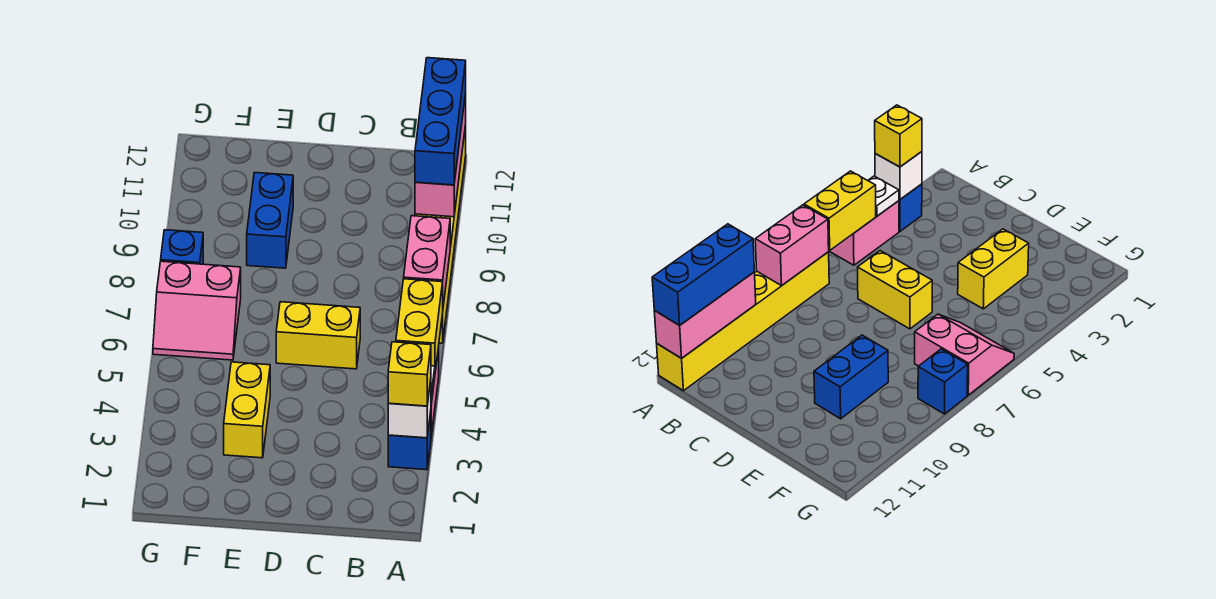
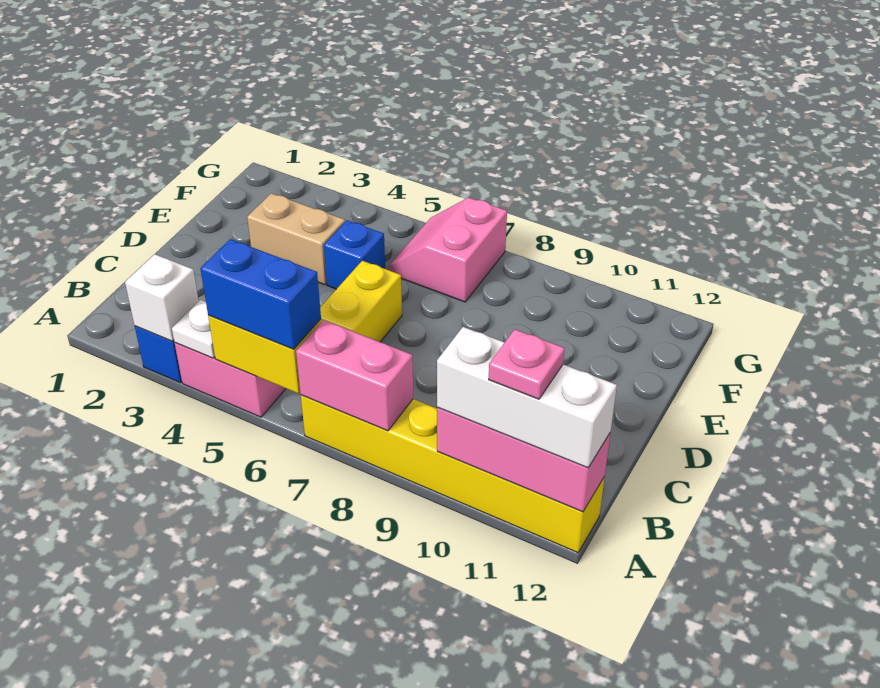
yellow brick A3 level 3 -> none
blue brick A10:A12 level 3 -> white brick A10:A12 level 3
none -> pink plate A11 level 4
yellow brick E3:E4 level 1 -> tan brick E3:E4 level 1
blue brick E9:E10 level 1 -> blue brick A5:A6 level 3
blue brick G8 level 1 -> blue brick E5 level 1

